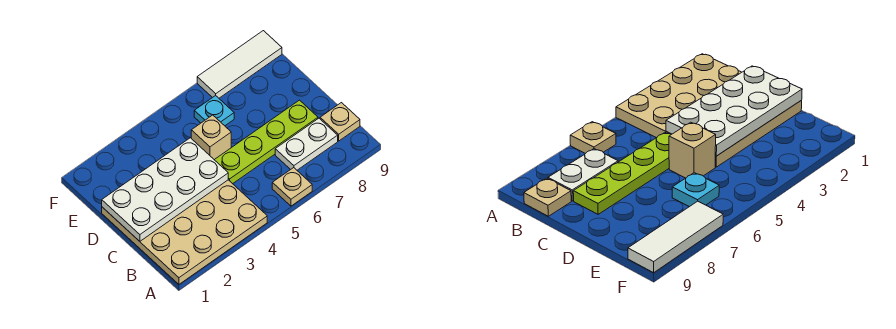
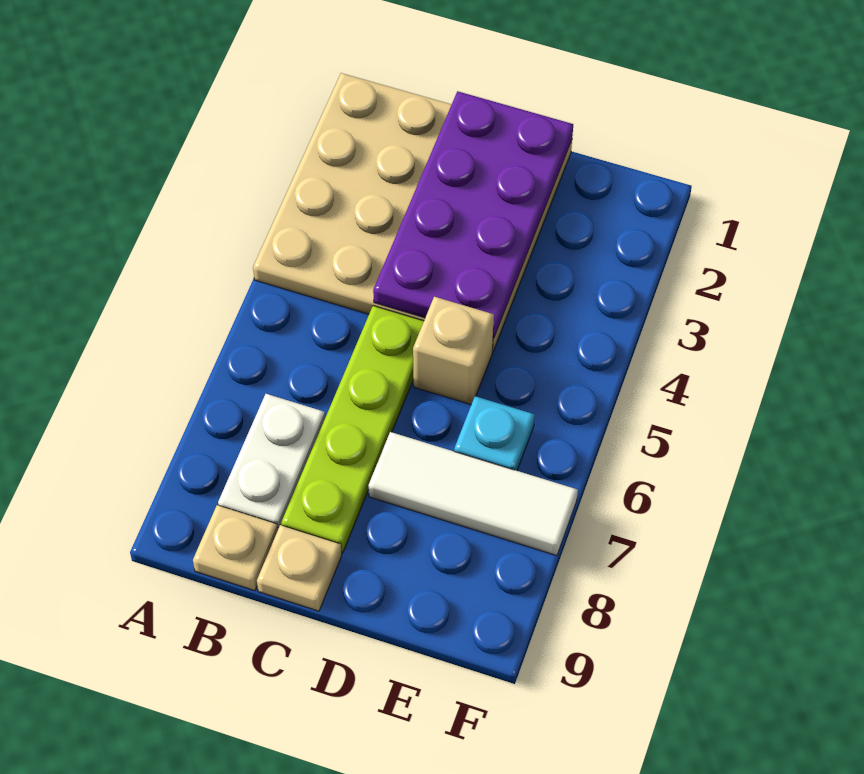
tan plate A6 level 1 -> tan plate C9 level 1
white plate C1:D4 level 2 -> purple plate C1:D4 level 2
white tile F7:F9 level 1 -> white tile D7:F7 level 1

